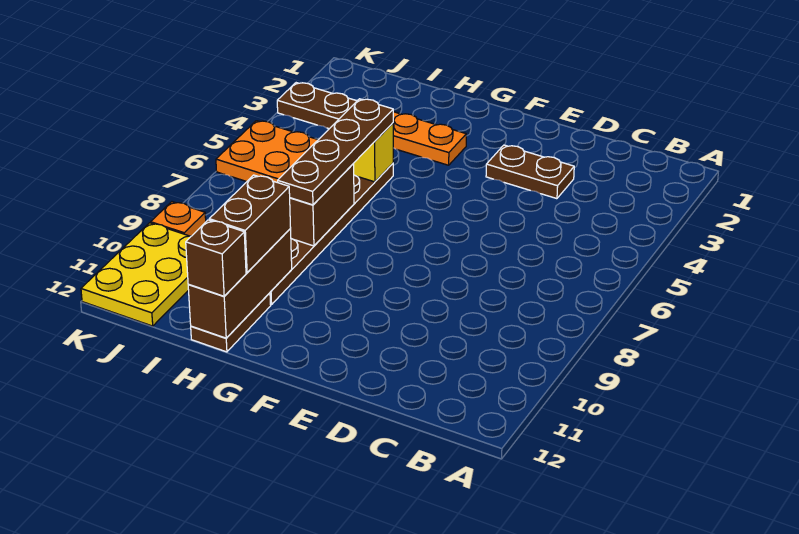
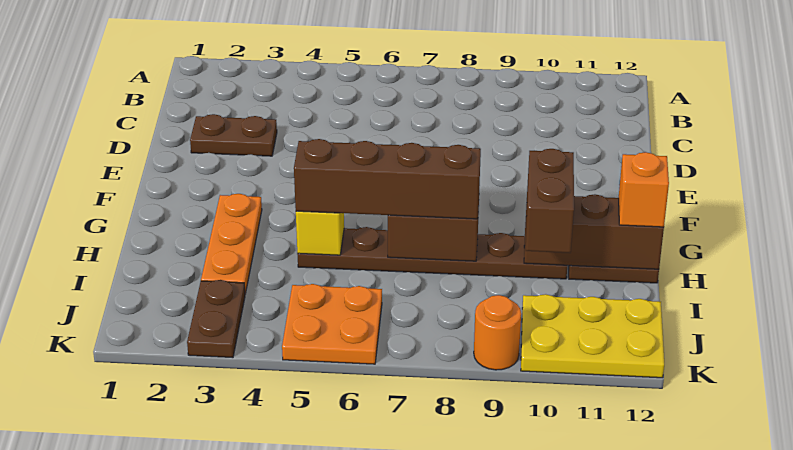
brown plate D3:E3 level 1 -> brown plate D2:D3 level 1
brown plate H5:H8 level 3 -> brown brick H5:H8 level 3
brown brick H10:H11 level 3 -> brown brick H10:I10 level 3
brown brick H12 level 3 -> orange brick H12 level 3
orange plate K9 level 1 -> orange round brick K9 level 1

